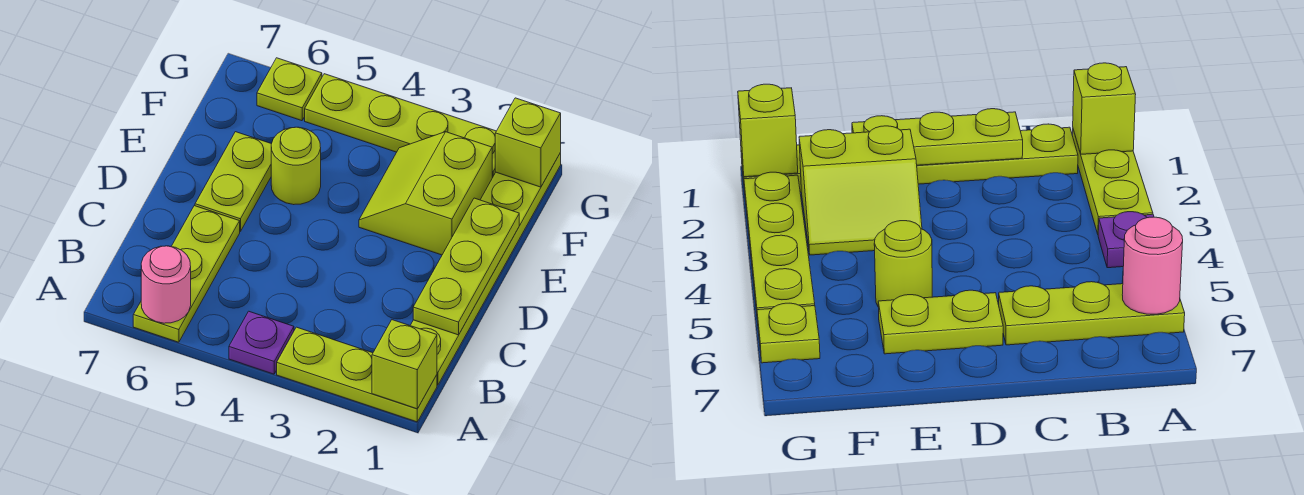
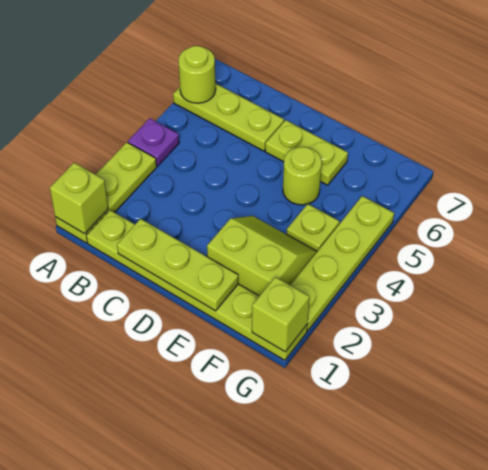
pink round brick A6 level 2 -> lime round brick A6 level 2
lime plate G6 level 1 -> lime plate F4 level 1

